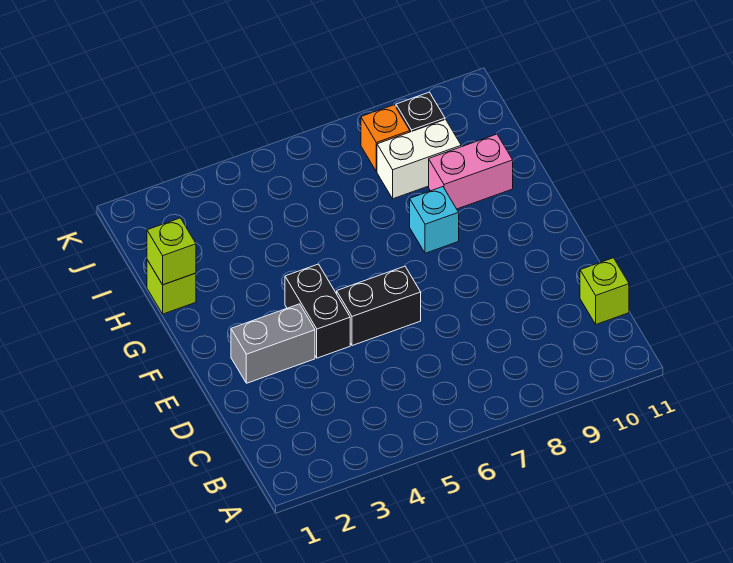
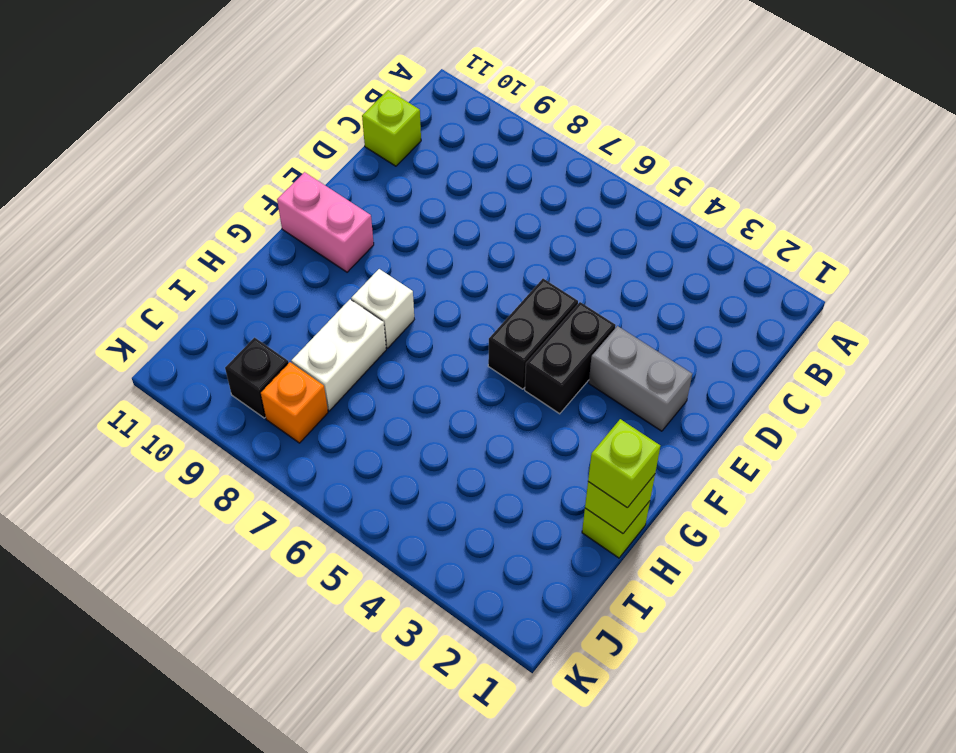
black brick E5:E6 level 1 -> black brick E5:F5 level 1
cyan brick G8 level 1 -> white brick G8 level 1
none -> lime brick H1 level 3
pink brick H9:H10 level 1 -> pink brick F10:F11 level 1
white brick I8:I9 level 1 -> white brick H8:I8 level 1

